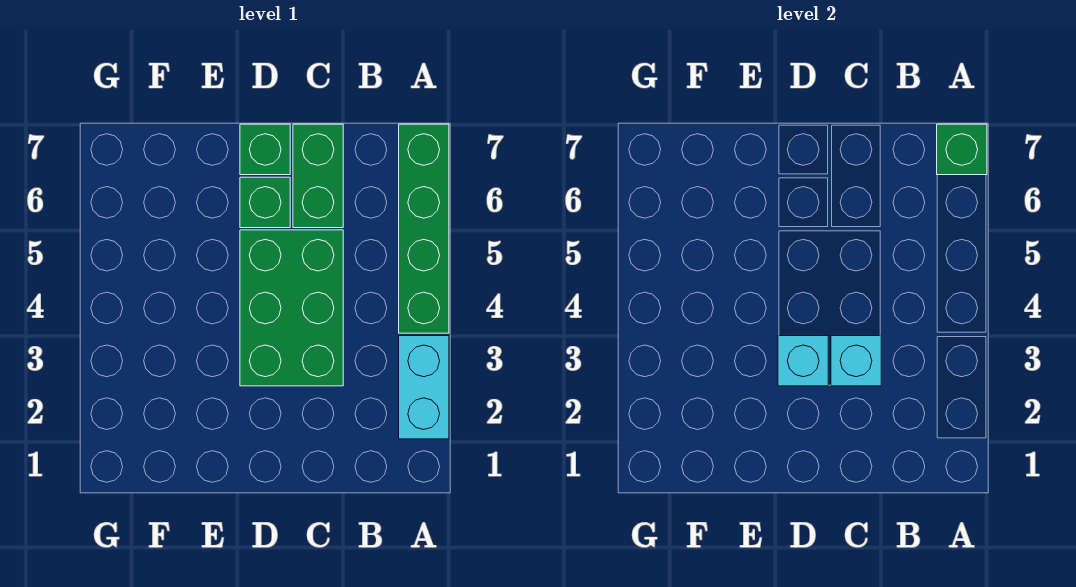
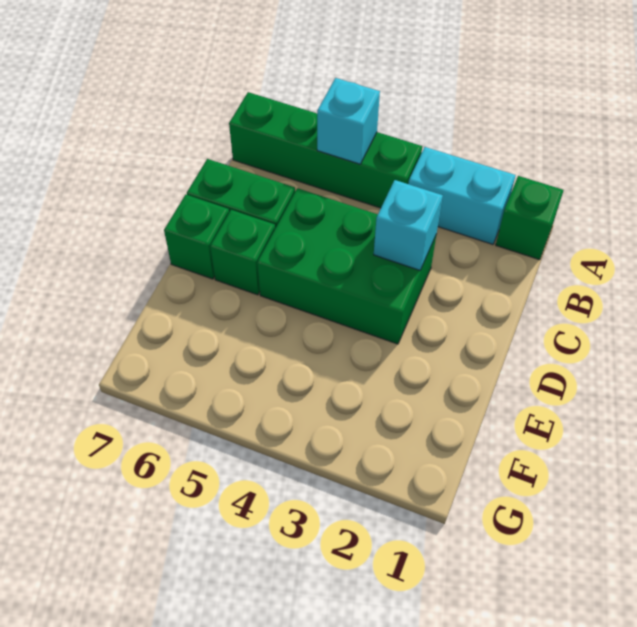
green brick A7 level 2 -> green brick A1 level 1
cyan brick D3 level 2 -> cyan brick A5 level 2

